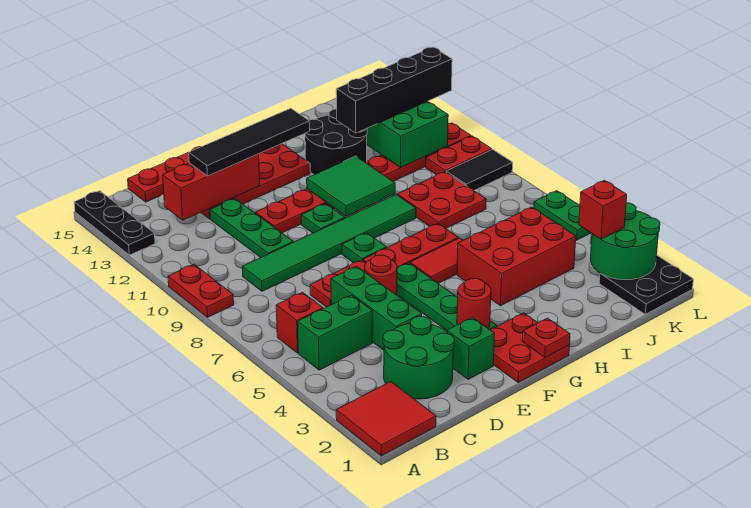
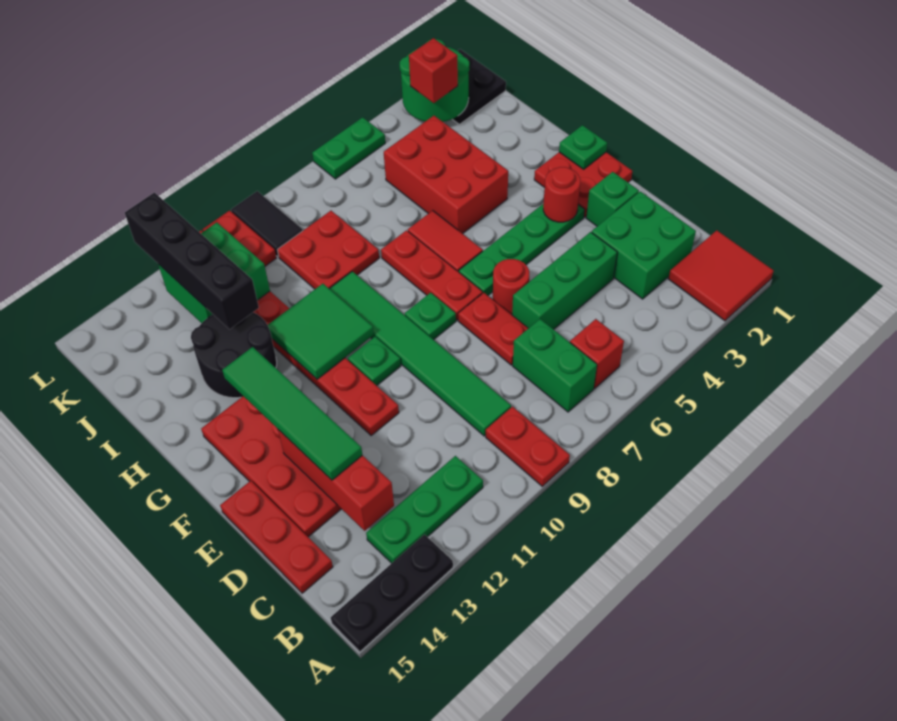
red plate A9:A10 level 1 -> red plate A9:B9 level 1
green brick B5:C5 level 1 -> green brick B7:C7 level 1
green round brick C2:D3 level 1 -> green brick C2:D3 level 1
green plate D10:D12 level 1 -> green plate B11:B13 level 1
black tile D13:G13 level 3 -> green tile D13:G13 level 3
red plate G1 level 2 -> green plate G1 level 2

